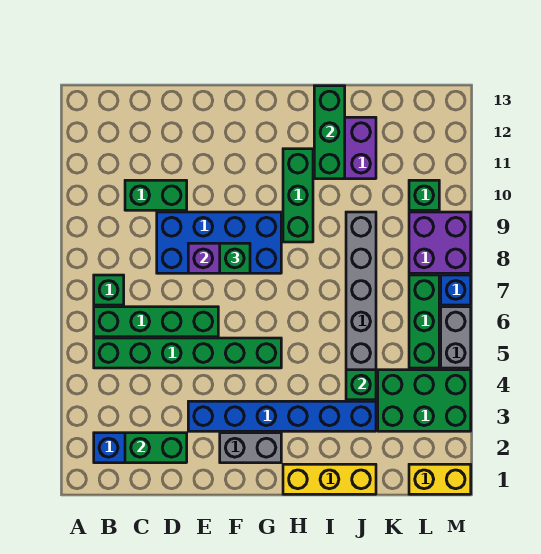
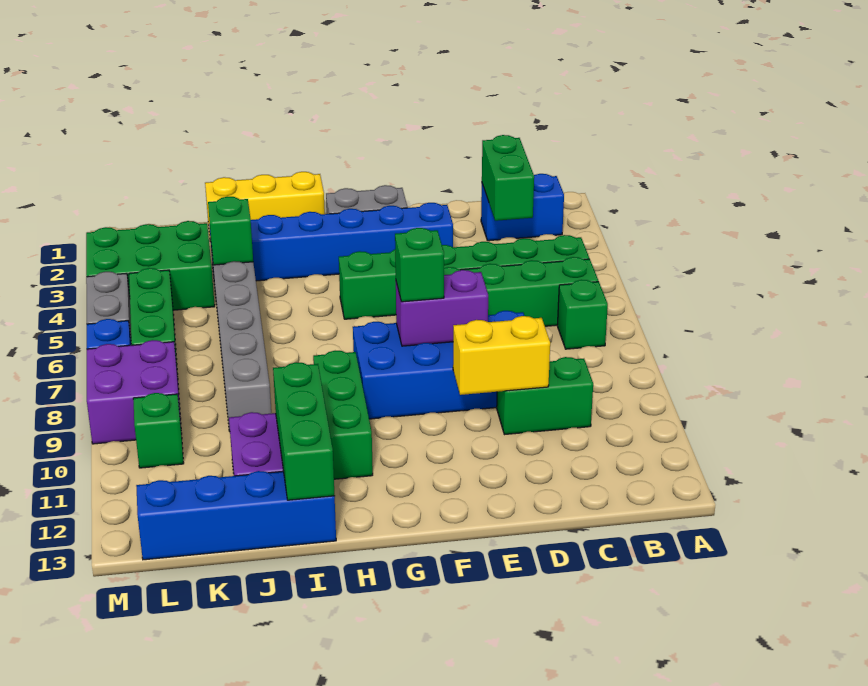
green brick C2:D2 level 2 -> green brick C2:C3 level 2
none -> blue brick I13:L13 level 1
yellow brick L1:M1 level 1 -> yellow brick D10:E10 level 2

